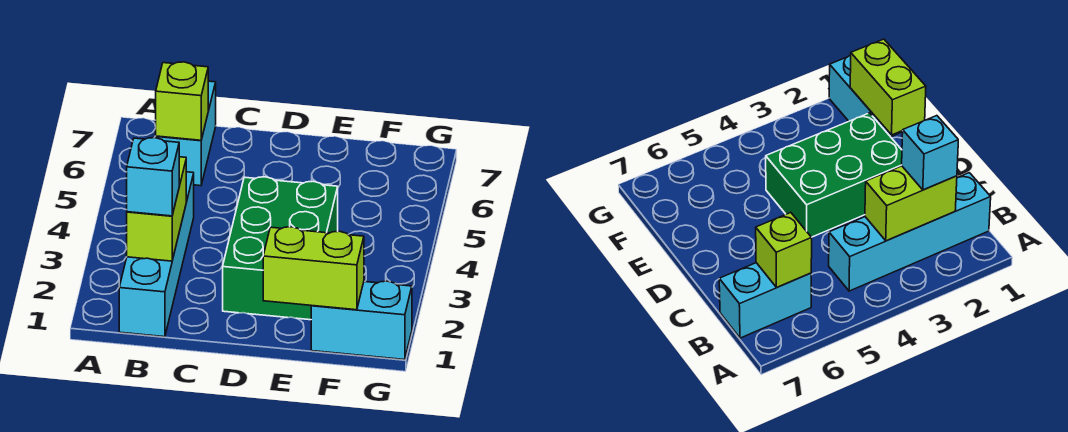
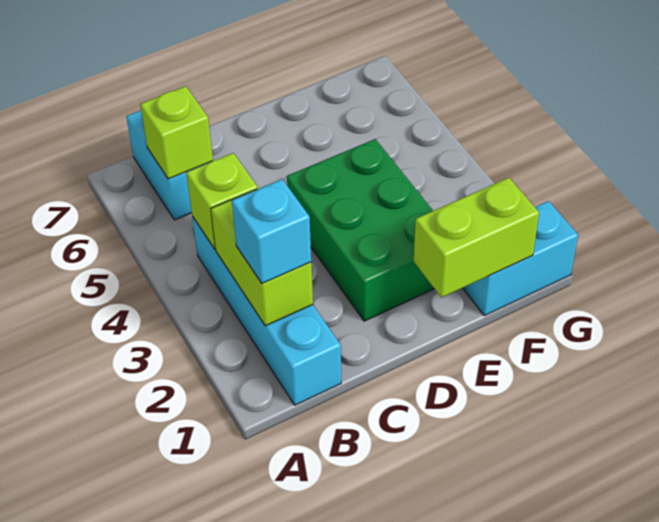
none -> lime brick B4 level 2

